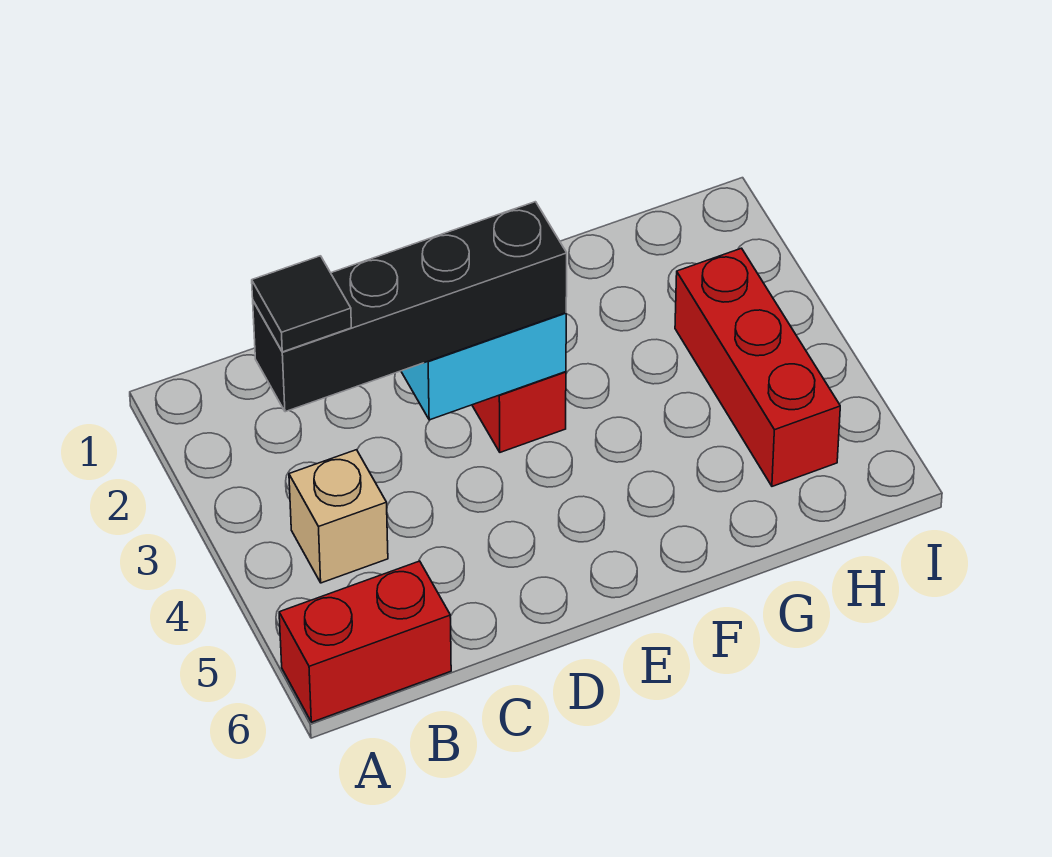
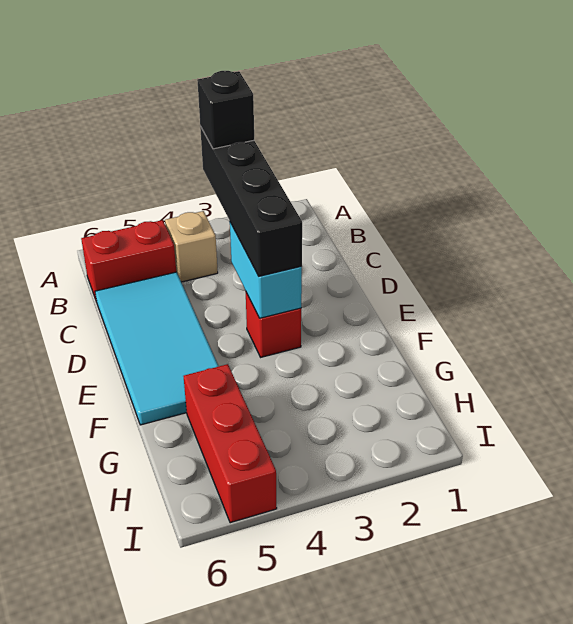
red brick A6:B6 level 1 -> red brick B5:B6 level 1
black tile B3 level 4 -> black brick B3 level 4
none -> cyan tile C5:F6 level 1
red brick H3:H5 level 1 -> red brick G5:I5 level 1

